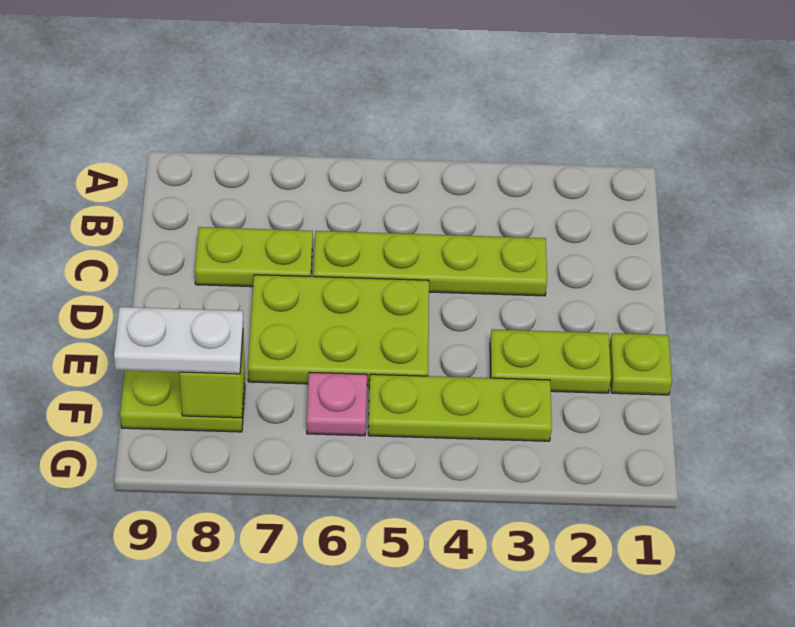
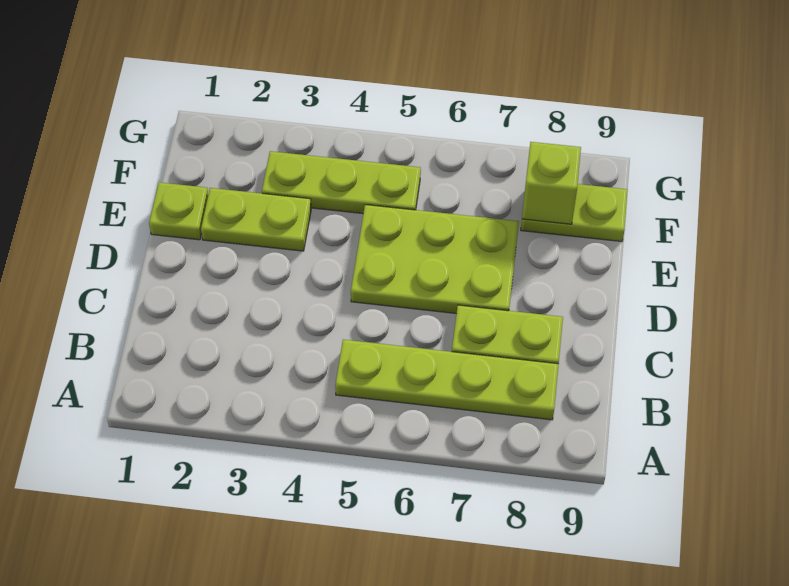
lime plate C3:C6 level 1 -> lime plate B5:B8 level 1
pink plate F6 level 1 -> none
white plate F8:F9 level 3 -> none

